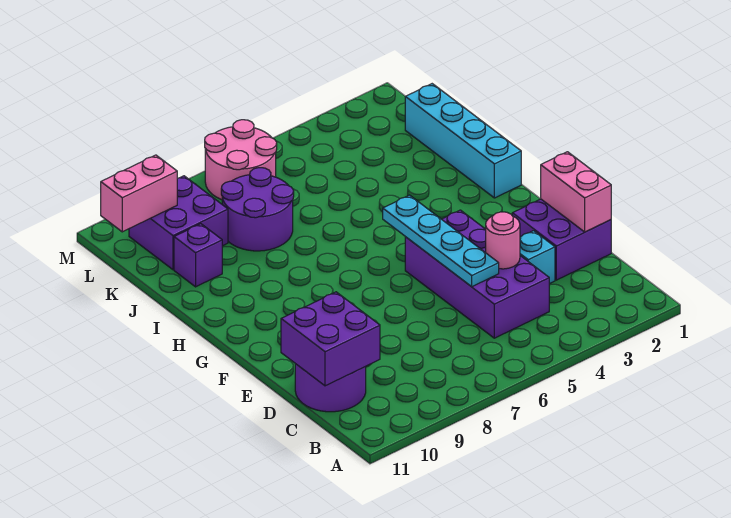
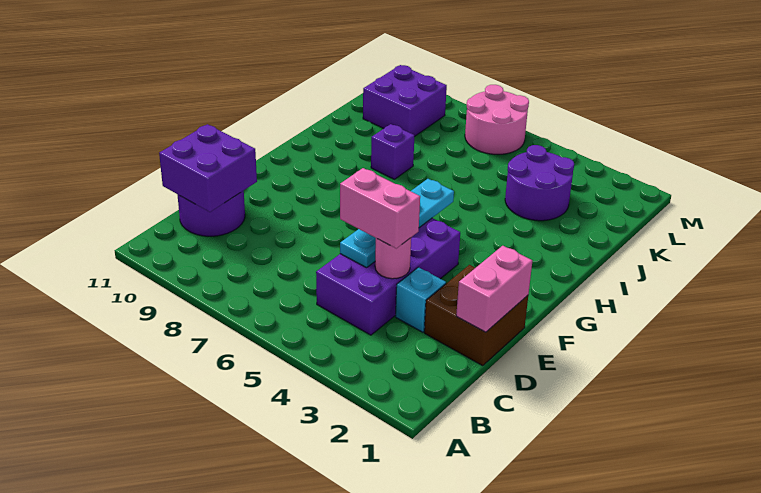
purple brick D1:E2 level 1 -> brown brick D1:E2 level 1
cyan brick H1:K1 level 1 -> none
purple round brick J7:K8 level 1 -> purple round brick J3:K4 level 1
purple brick J10 level 1 -> purple brick I8 level 1
pink brick L10:L11 level 2 -> pink brick D4:D5 level 3

